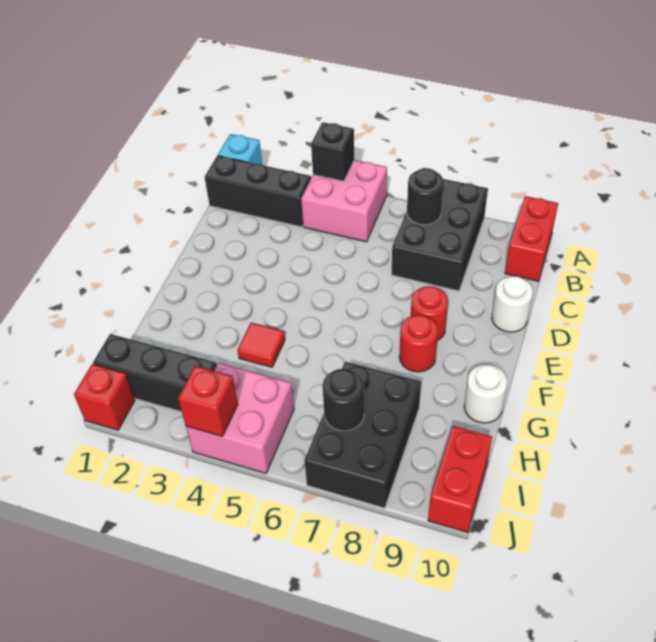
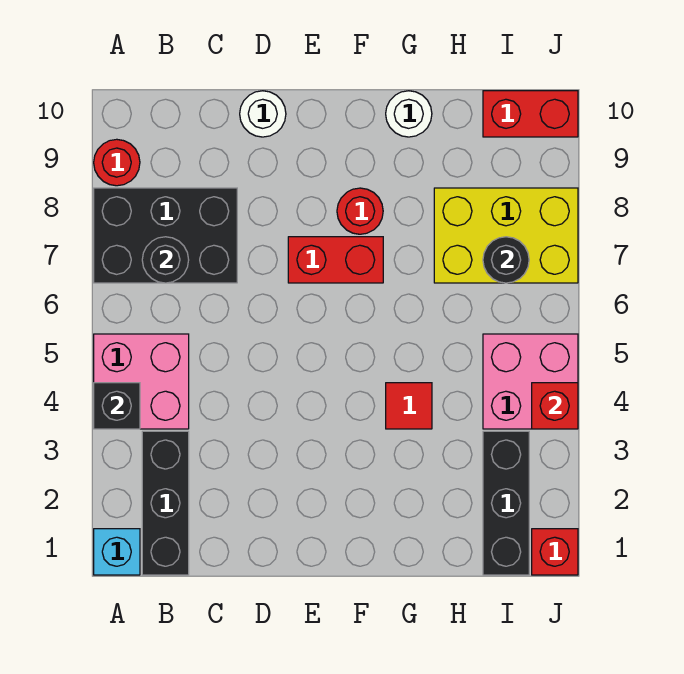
red brick A10:B10 level 1 -> red brick E7:F7 level 1
red round brick E8 level 1 -> red round brick A9 level 1
black brick H7:J8 level 1 -> yellow brick H7:J8 level 1

